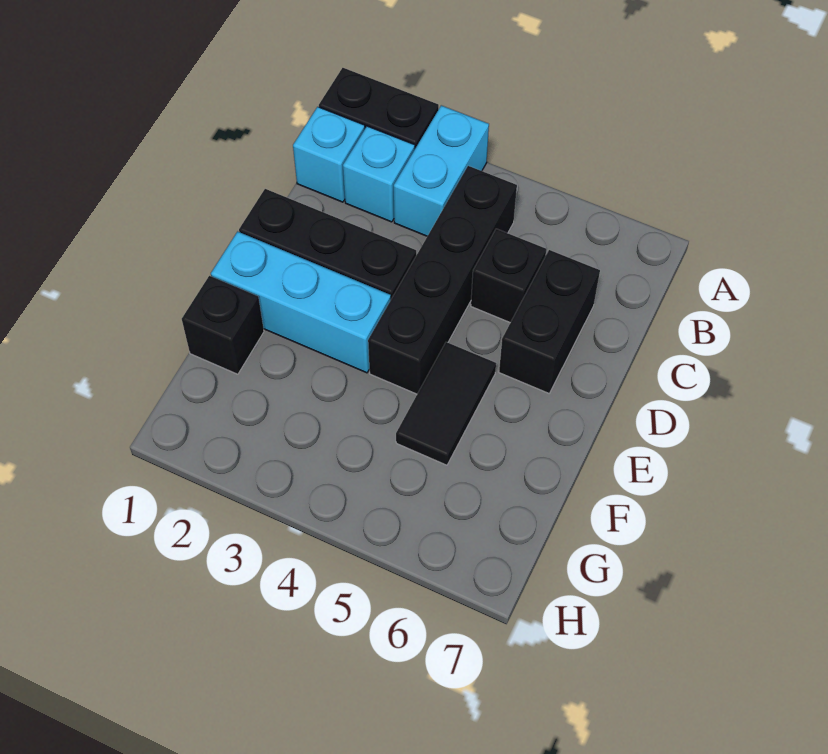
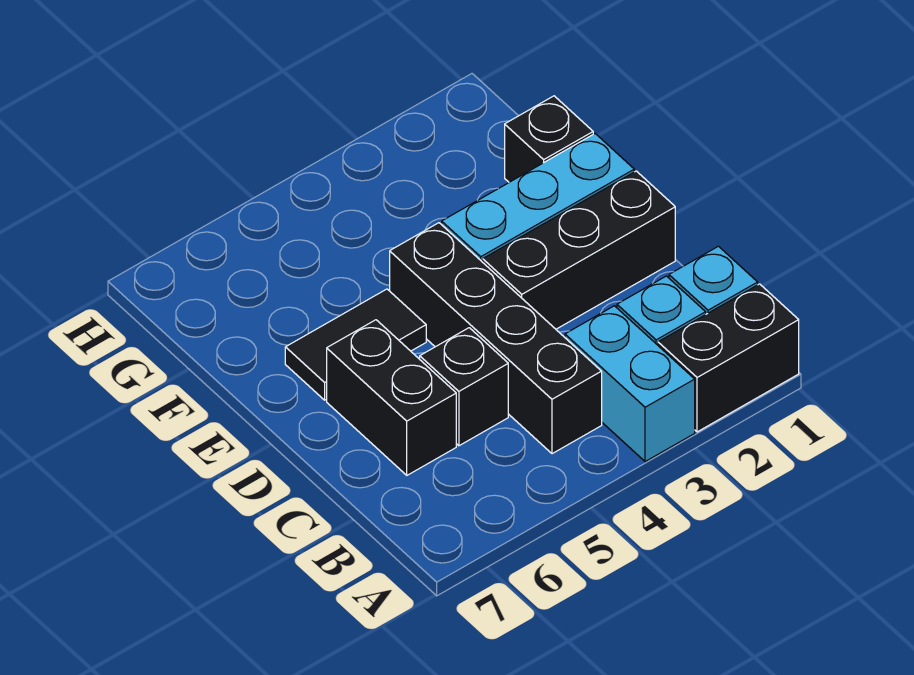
black tile E5:F5 level 1 -> black tile E5:E6 level 1

